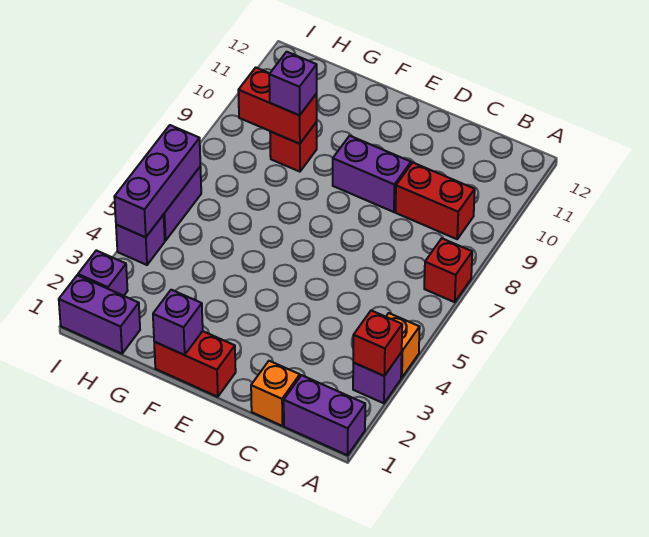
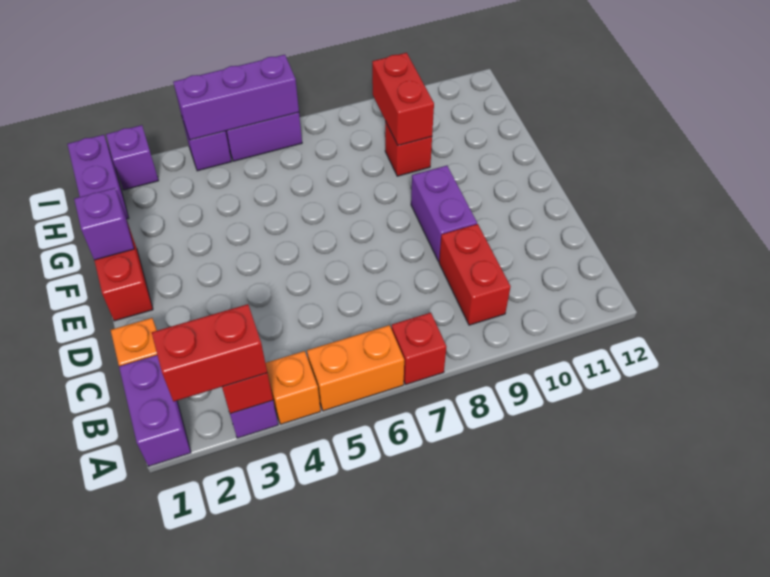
none -> red brick A2:A3 level 3
none -> orange brick A5:A6 level 1
purple brick G9 level 3 -> none

